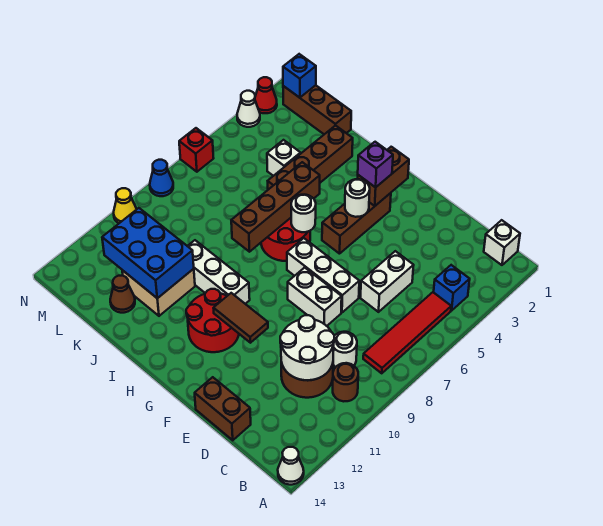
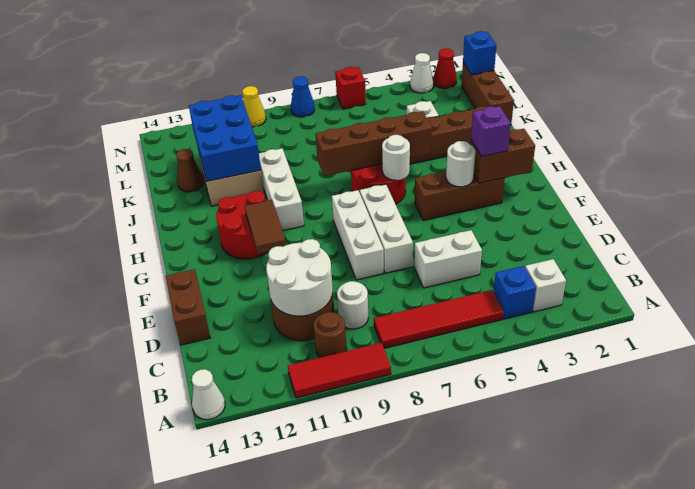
none -> red tile A9:A11 level 1
white brick B1 level 1 -> white brick B3 level 1
white brick E8:F8 level 1 -> white brick E8:G8 level 1

